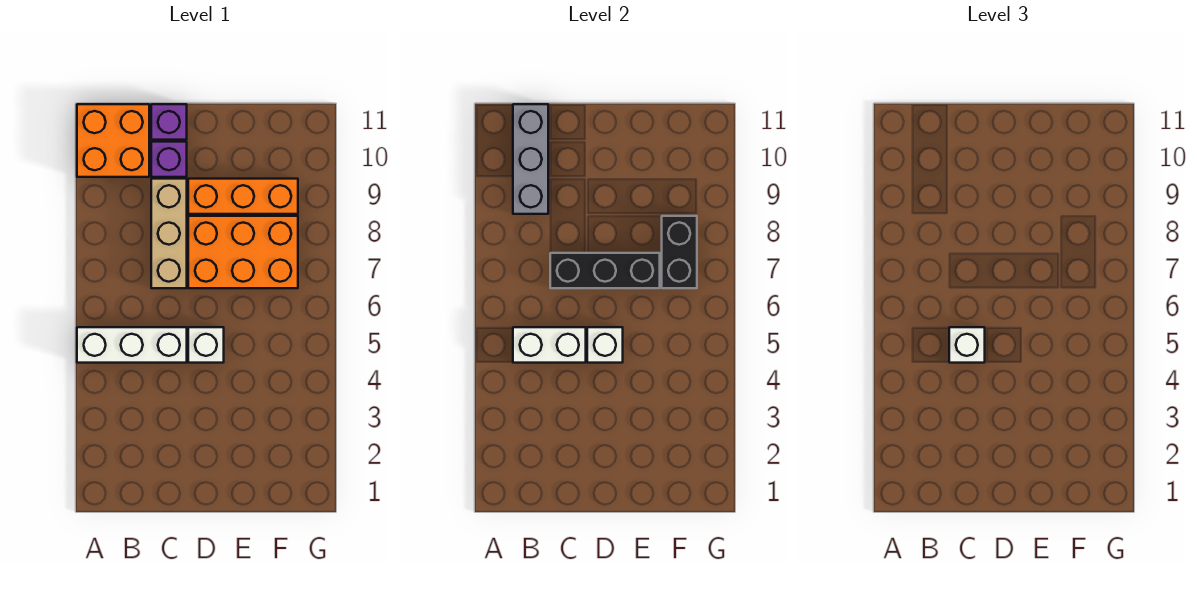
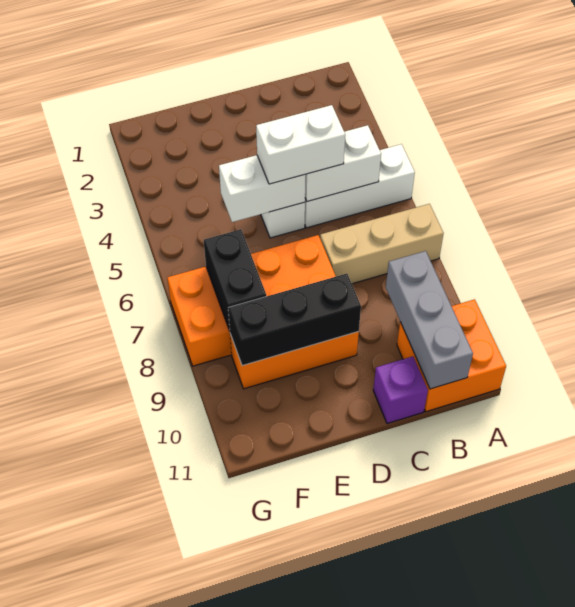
white brick C5 level 3 -> white brick C5:D5 level 3
tan brick C7:C9 level 1 -> tan brick A7:C7 level 1
black brick C7:E7 level 2 -> black brick D9:F9 level 2
purple brick C10 level 1 -> none
white brick D5 level 2 -> white brick D5:E5 level 2
orange brick D7:F8 level 1 -> orange brick D7:G8 level 1

